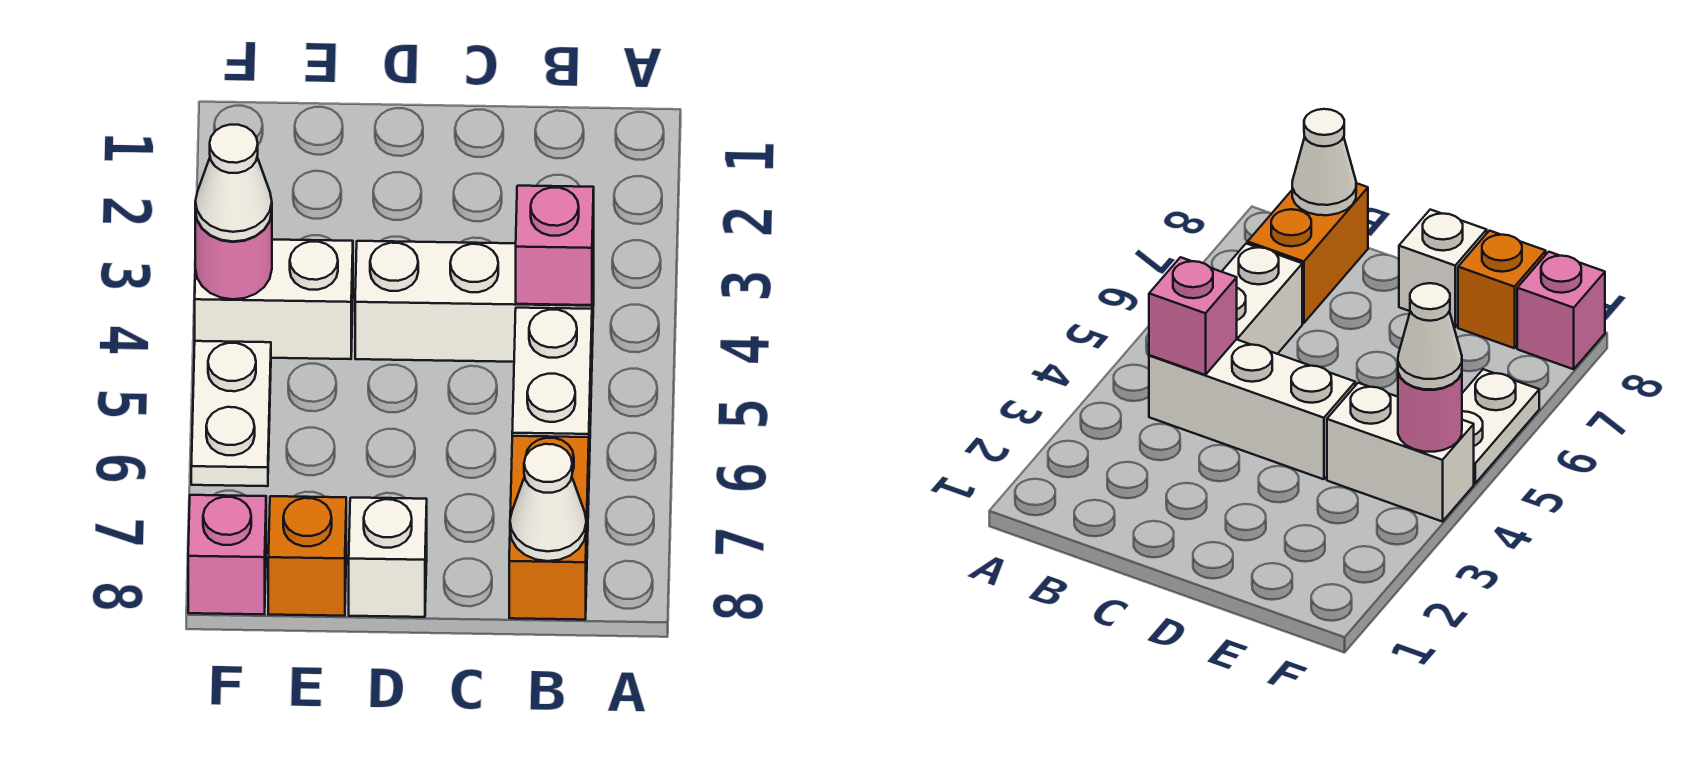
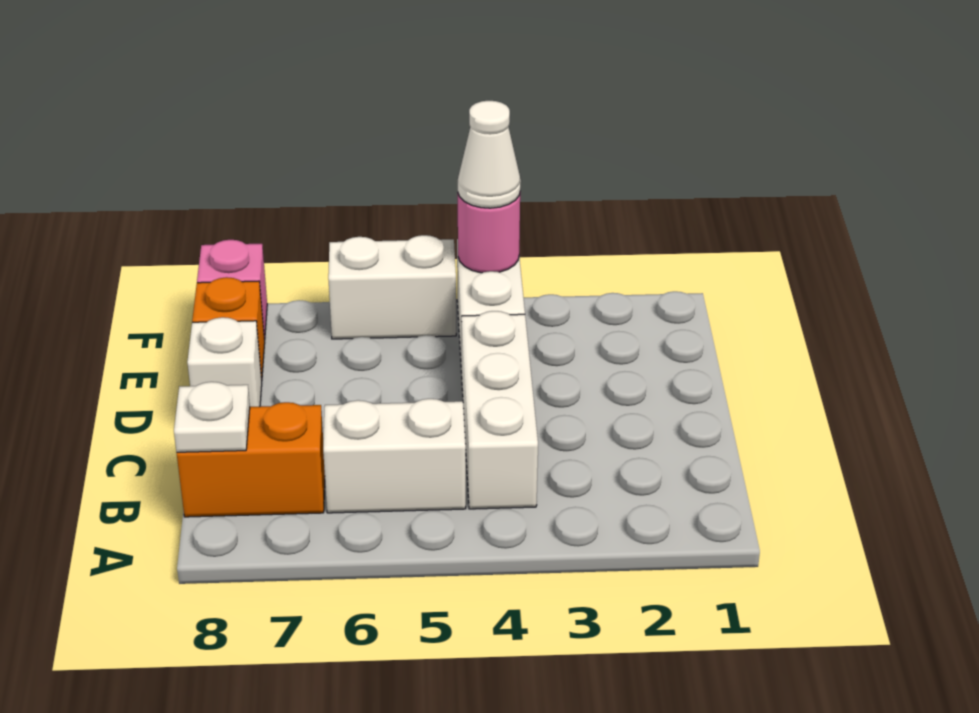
pink brick B4 level 2 -> none
white cone B8 level 2 -> white plate B8 level 2
white plate F5:F6 level 1 -> white brick F5:F6 level 1

